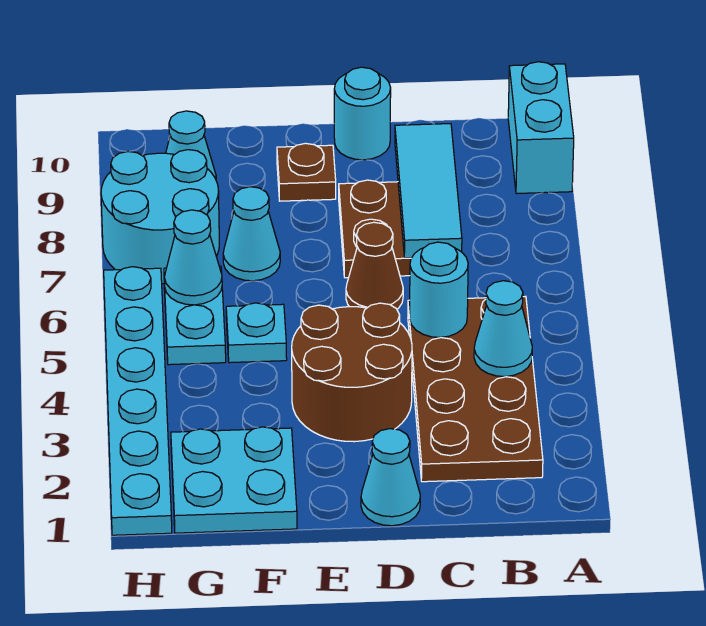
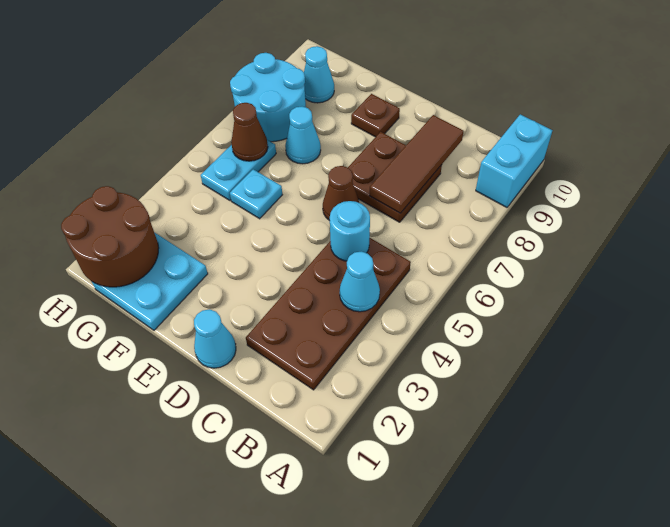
cyan tile C7:C9 level 2 -> brown tile C7:C9 level 2
brown round brick D3:E4 level 1 -> brown round brick G1:H2 level 2
cyan round brick D10 level 1 -> none
cyan cone G6 level 2 -> brown cone G6 level 2
cyan plate H1:H6 level 1 -> none

